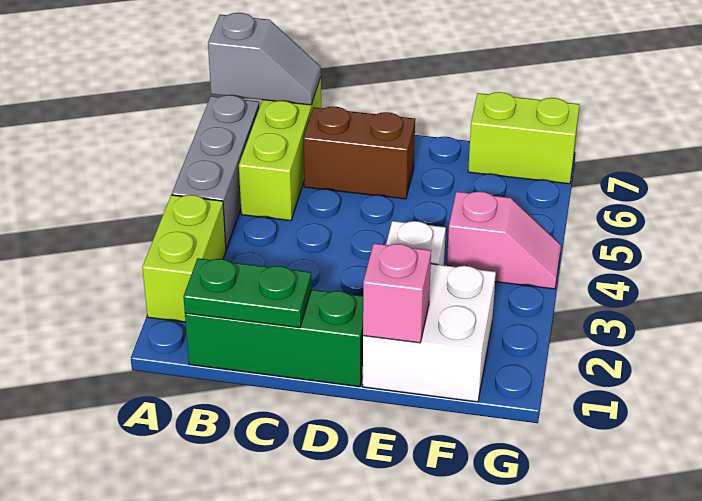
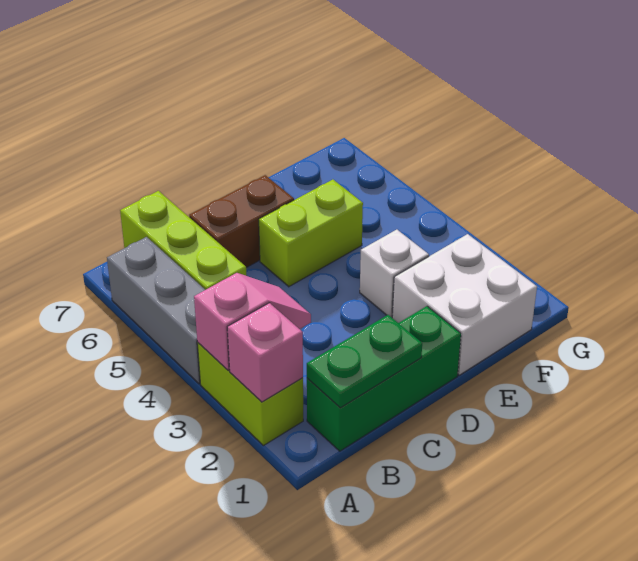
grey slope A7:B7 level 2 top A -> none
pink brick E1 level 2 -> pink brick A2 level 2
pink slope F4:G4 level 1 top F -> pink slope A3:B3 level 2 top A
lime brick F7:G7 level 1 -> lime brick D5:E5 level 1

